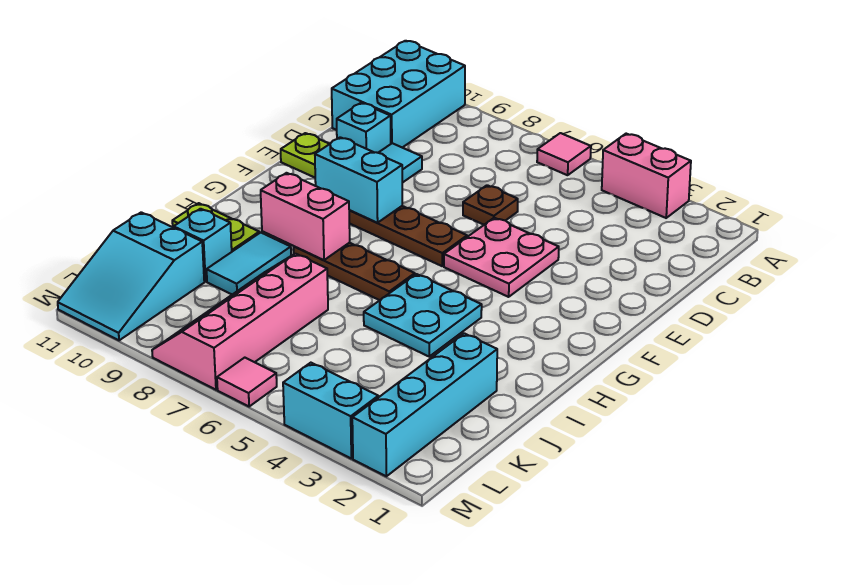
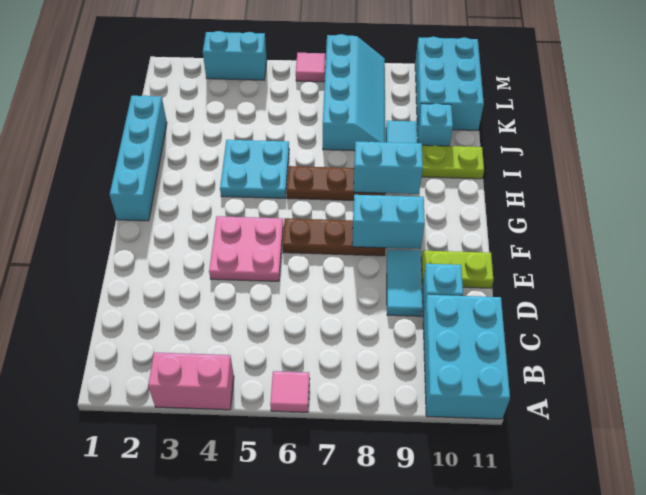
brown plate D6 level 1 -> none
pink brick H8:H9 level 2 -> cyan brick H8:H9 level 2
cyan brick J2:M2 level 1 -> cyan brick G1:J1 level 1
pink slope J7:M8 level 1 top 7 -> cyan slope J7:M8 level 1 top 7
cyan slope K10:M11 level 1 top K -> cyan brick K10:M11 level 1

